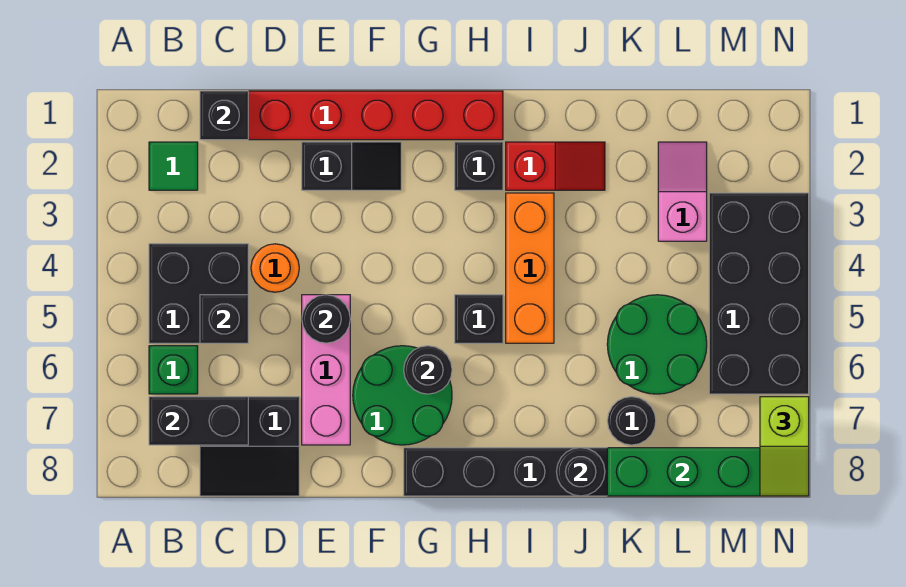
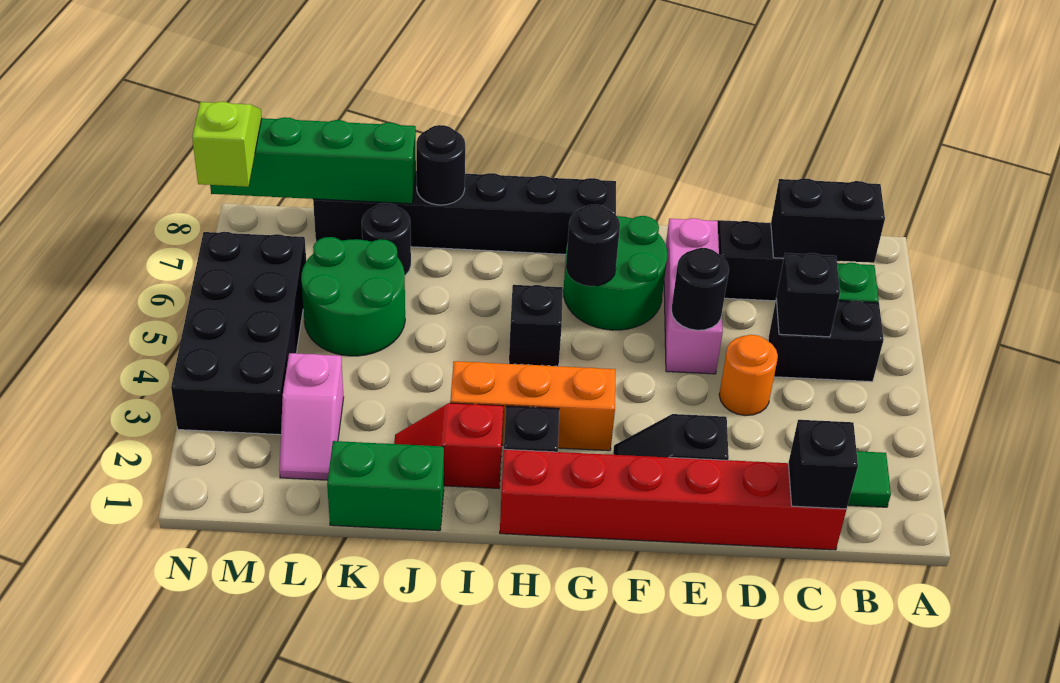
black brick B4:C5 level 1 -> black brick B5:C5 level 1
orange brick I3:I5 level 1 -> orange brick G3:I3 level 1
none -> green brick J1:K1 level 1

